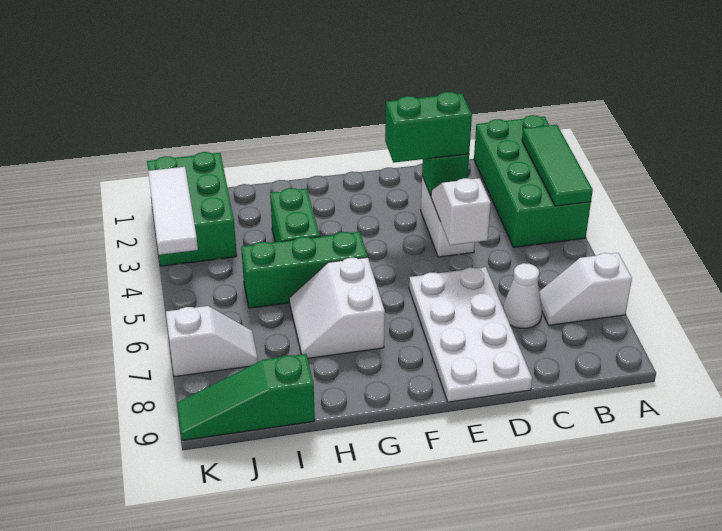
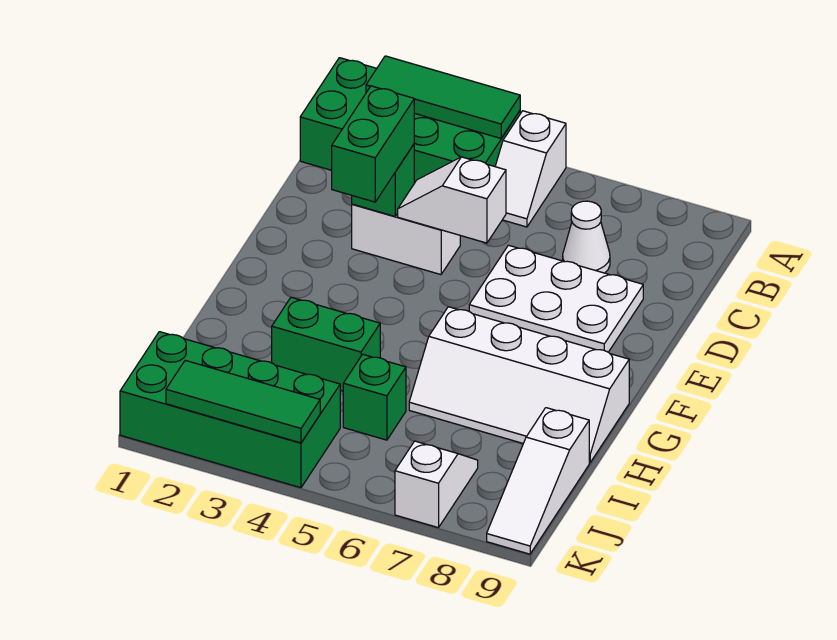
white slope A7:B7 level 1 top A -> white slope A5:B5 level 1 top A
white plate D6:E9 level 1 -> white plate D6:E8 level 1
green brick G5:I5 level 1 -> green brick I5 level 1
white slope G6:H7 level 1 top G -> white slope G6:H9 level 1 top G
green slope I9:K9 level 1 top I -> white slope I9:K9 level 1 top I
green brick J1:K3 level 1 -> green brick J1:K4 level 1
white tile K2:K4 level 2 -> green tile K2:K4 level 2

